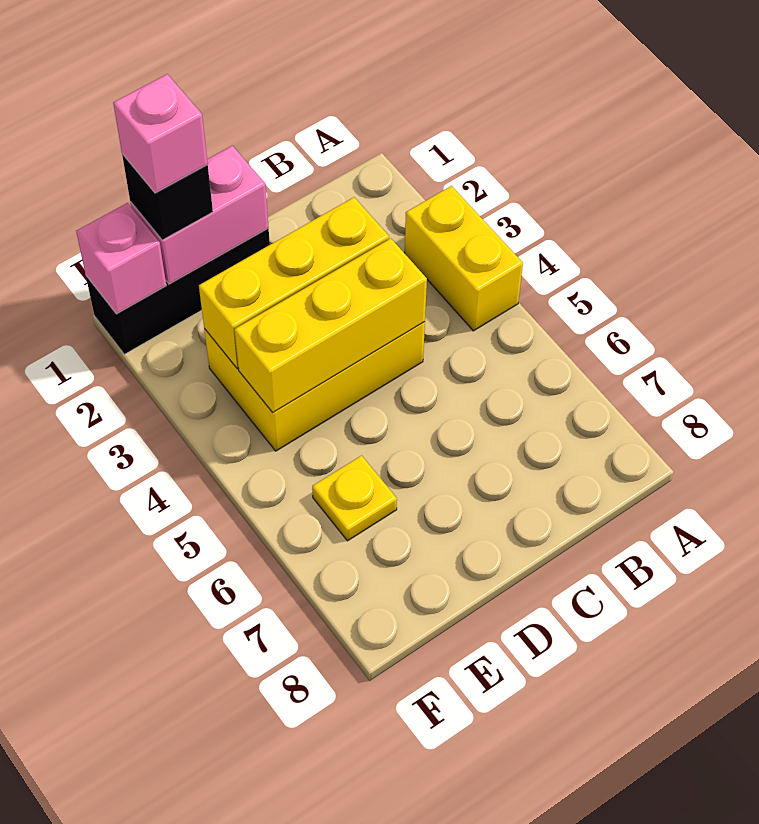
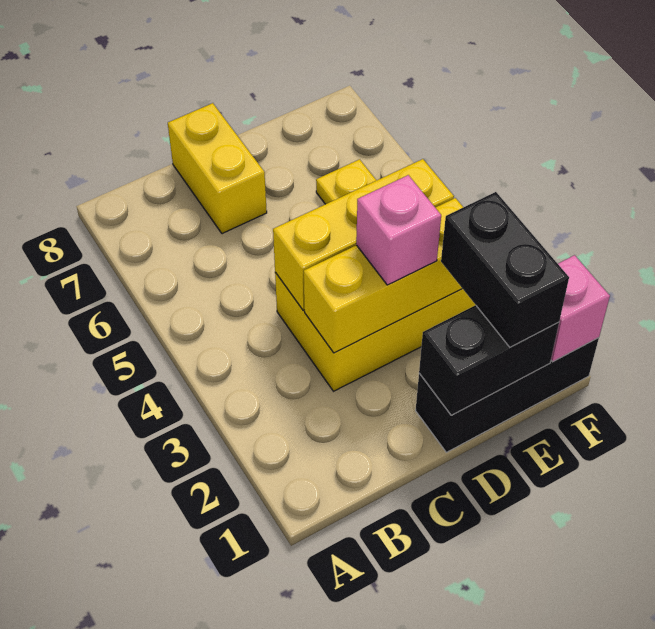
yellow brick A3:A4 level 1 -> yellow brick C7:C8 level 1
pink brick D1:E1 level 2 -> black brick D1:E1 level 2
black brick E1 level 3 -> black brick E1:E2 level 3
pink brick E1 level 4 -> pink brick D3 level 3

